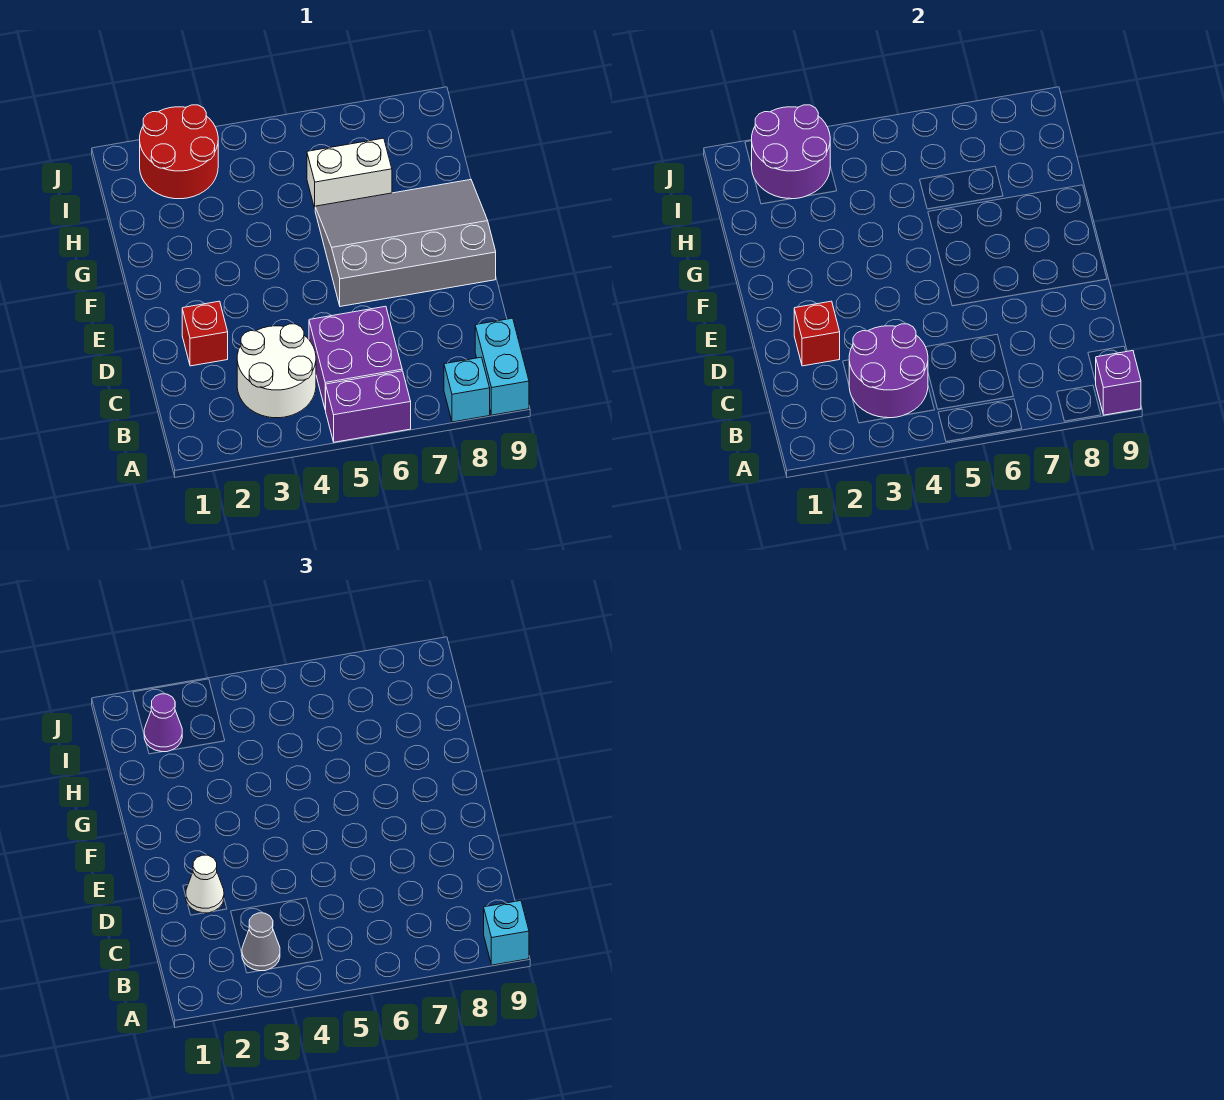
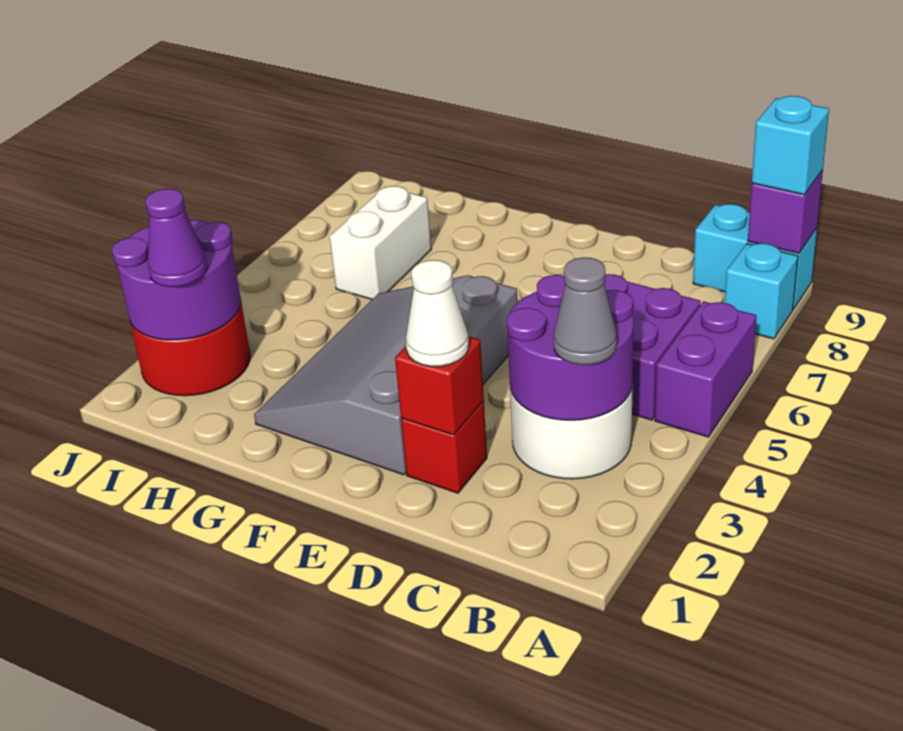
grey slope E6:G9 level 1 top E -> grey slope E2:G5 level 1 top E

